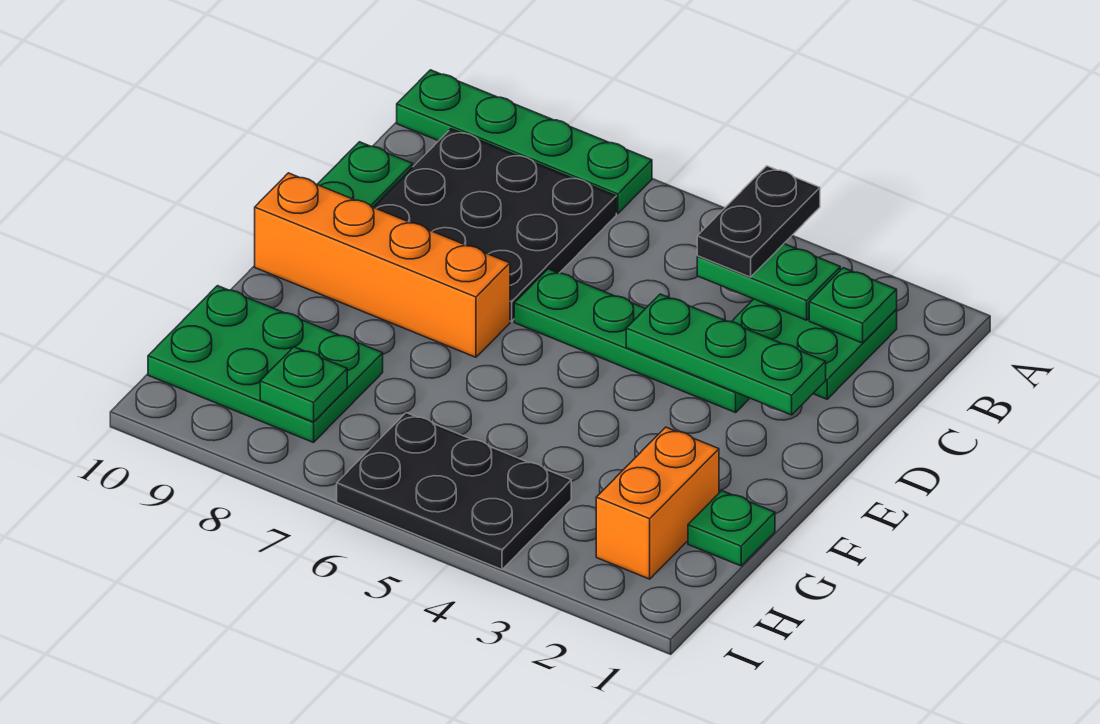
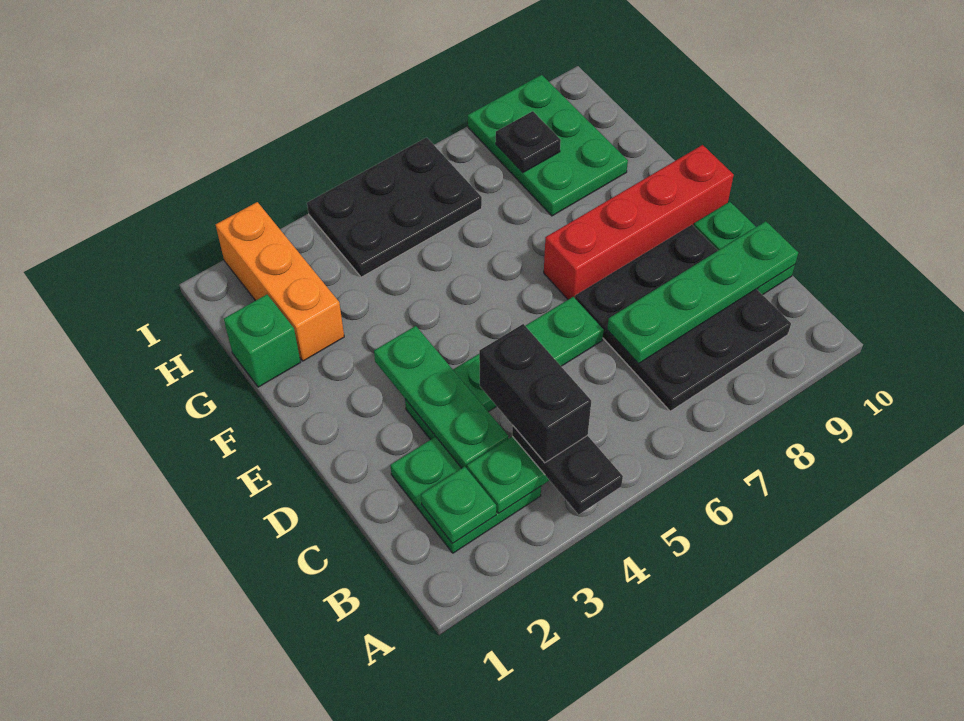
green plate A7:A10 level 1 -> green plate C7:C10 level 2
none -> black brick B4:C4 level 4
green plate D2:D4 level 2 -> green plate C3:E3 level 2
orange brick E7:E10 level 1 -> red brick E7:E10 level 1
green plate G1 level 1 -> green brick G1 level 1
orange brick G2:H2 level 1 -> orange brick G2:I2 level 1
green plate G8:H10 level 1 -> green plate G8:I9 level 1
green plate H8 level 2 -> black plate H8 level 2

